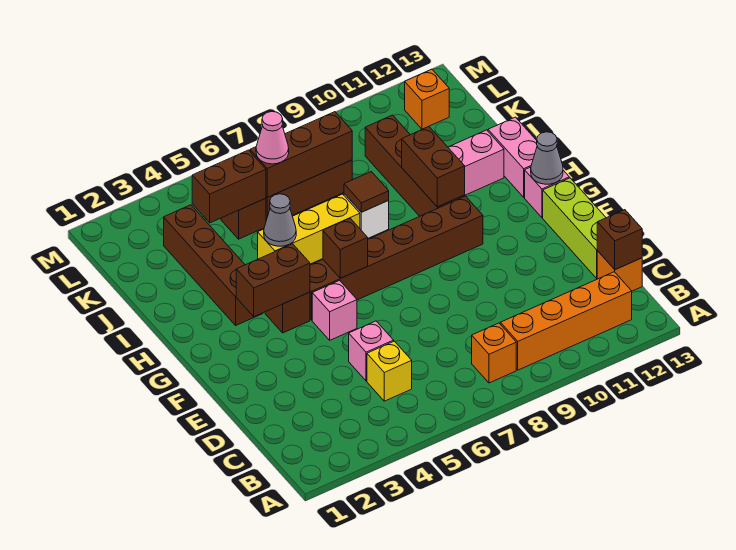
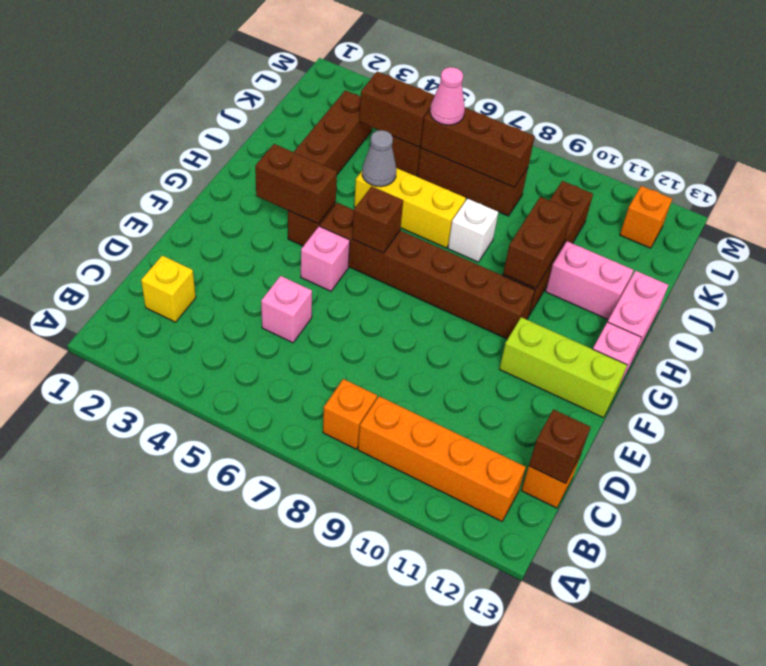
yellow brick C5 level 1 -> yellow brick C2 level 1
lime brick D13:F13 level 1 -> lime brick F11:F13 level 1
grey cone G13 level 2 -> none
brown tile I8 level 2 -> none

